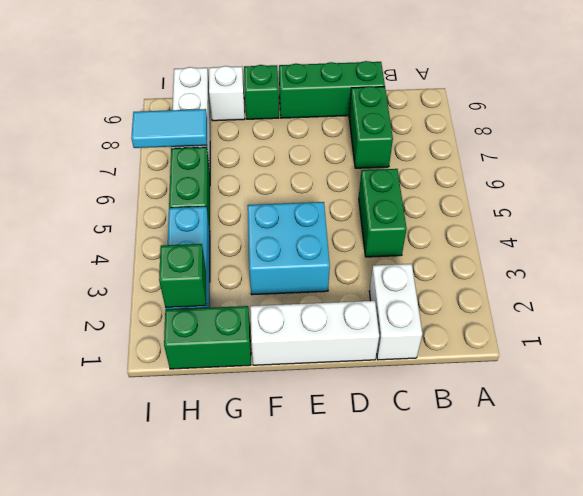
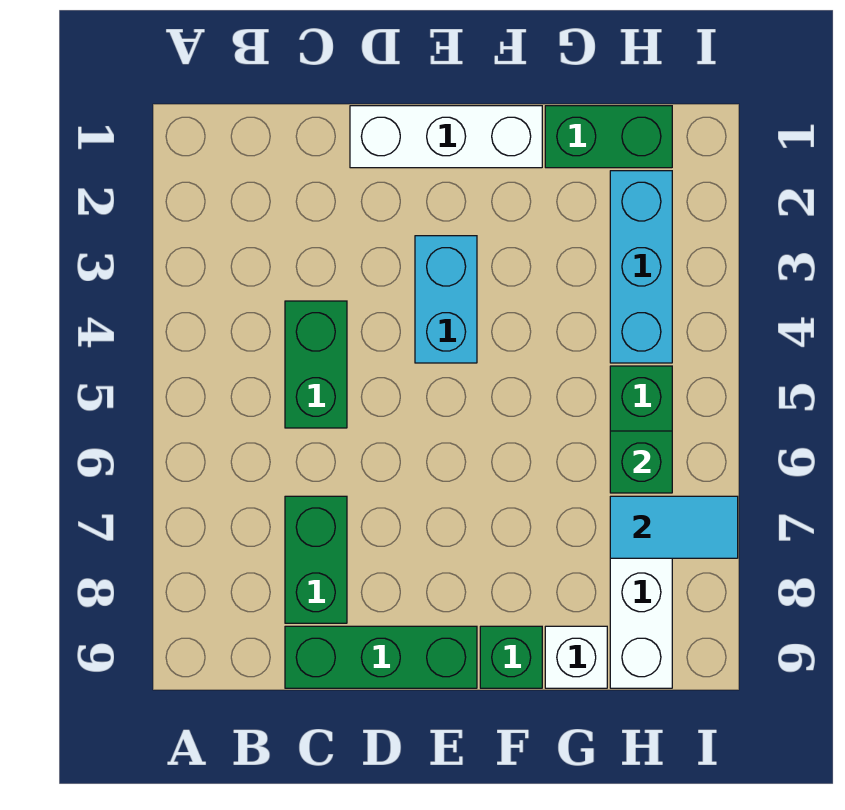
white brick C1:C2 level 1 -> none
cyan brick E3:F4 level 1 -> cyan brick E3:E4 level 1
green brick H2 level 2 -> green brick H6 level 2

